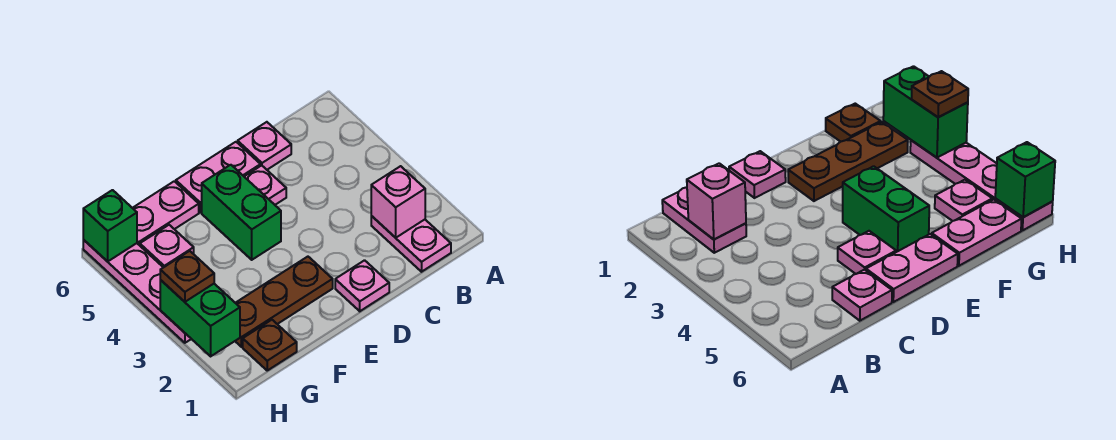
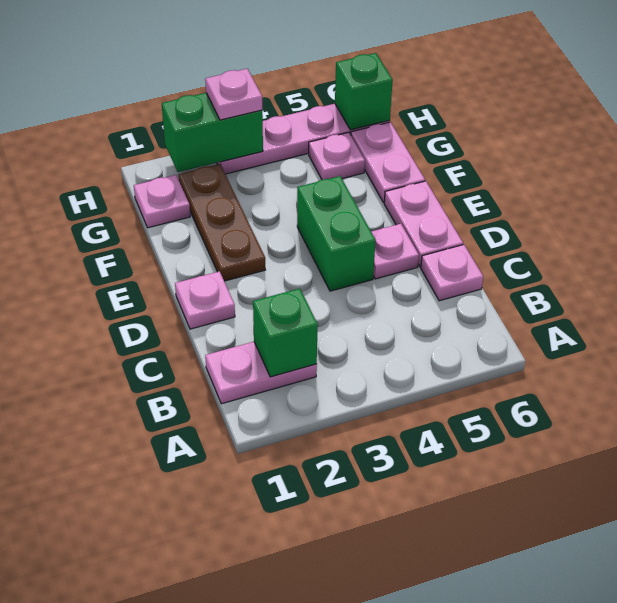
pink brick B2 level 2 -> green brick B2 level 2
green brick E4:E5 level 1 -> green brick D4:E4 level 1
brown plate G1 level 1 -> pink plate G1 level 1
brown plate H3 level 3 -> pink plate H3 level 3

